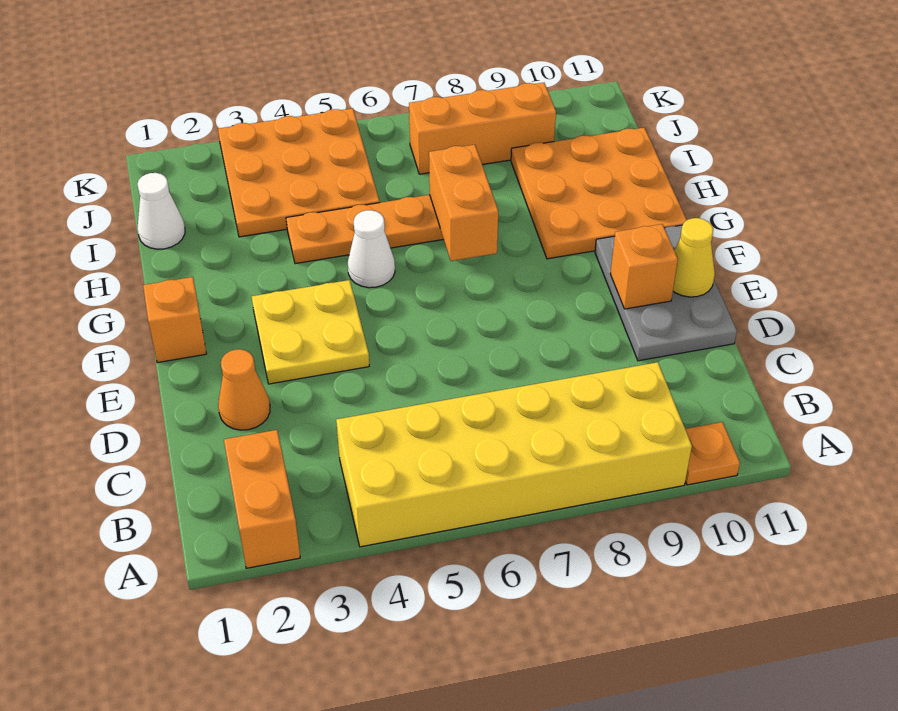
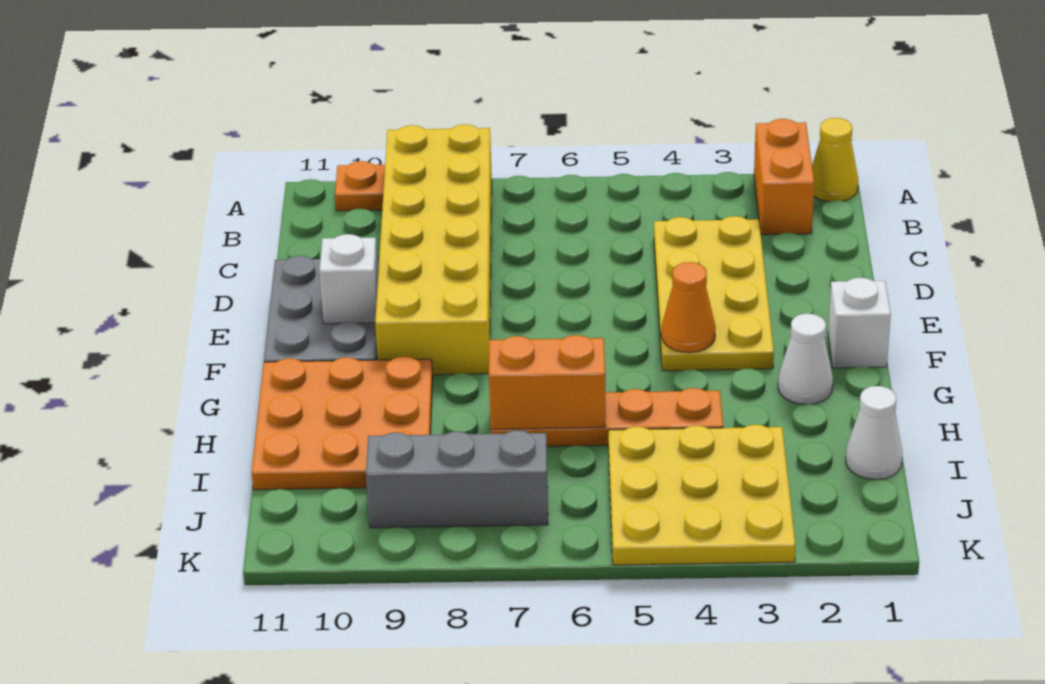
yellow brick A4:B9 level 1 -> yellow brick A8:F9 level 1
orange cone D2 level 1 -> orange cone F4 level 2
yellow plate E3:F4 level 1 -> yellow plate C3:F4 level 1
orange brick E10 level 2 -> white brick E10 level 2
yellow cone E11 level 2 -> yellow cone A1 level 1
orange brick F1 level 1 -> white brick F1 level 1
white cone G5 level 1 -> white cone G2 level 1
orange brick G7:H7 level 2 -> orange brick H6:H7 level 2
orange plate I3:K5 level 1 -> yellow plate I3:K5 level 1
orange brick J7:J9 level 1 -> grey brick J7:J9 level 1

